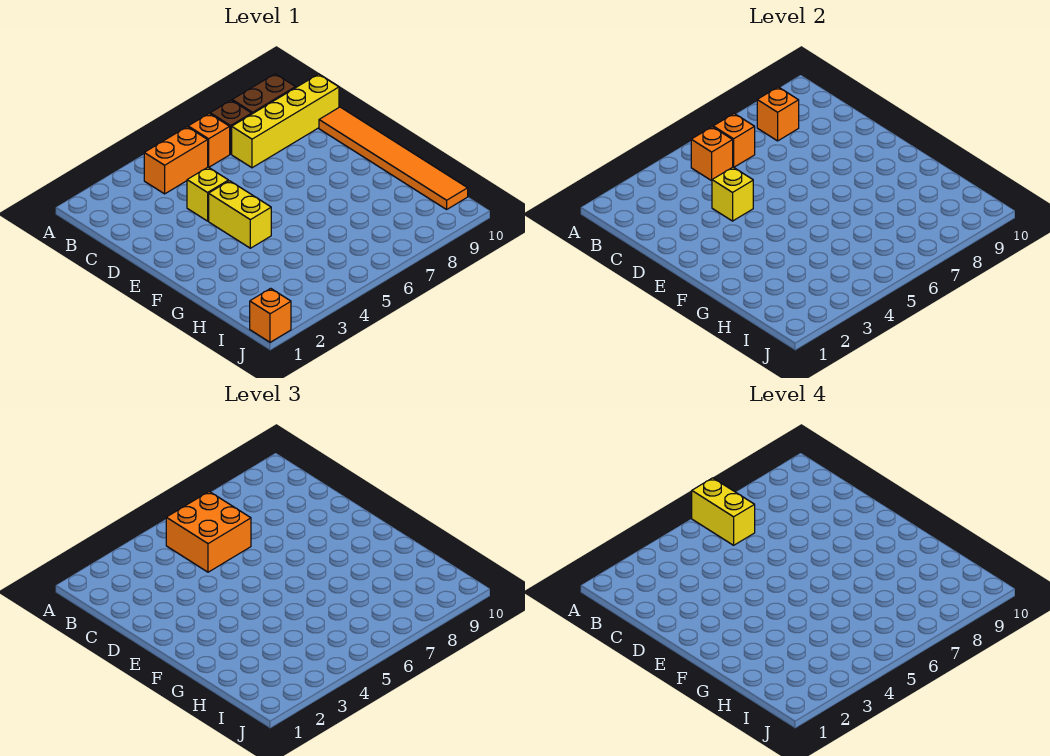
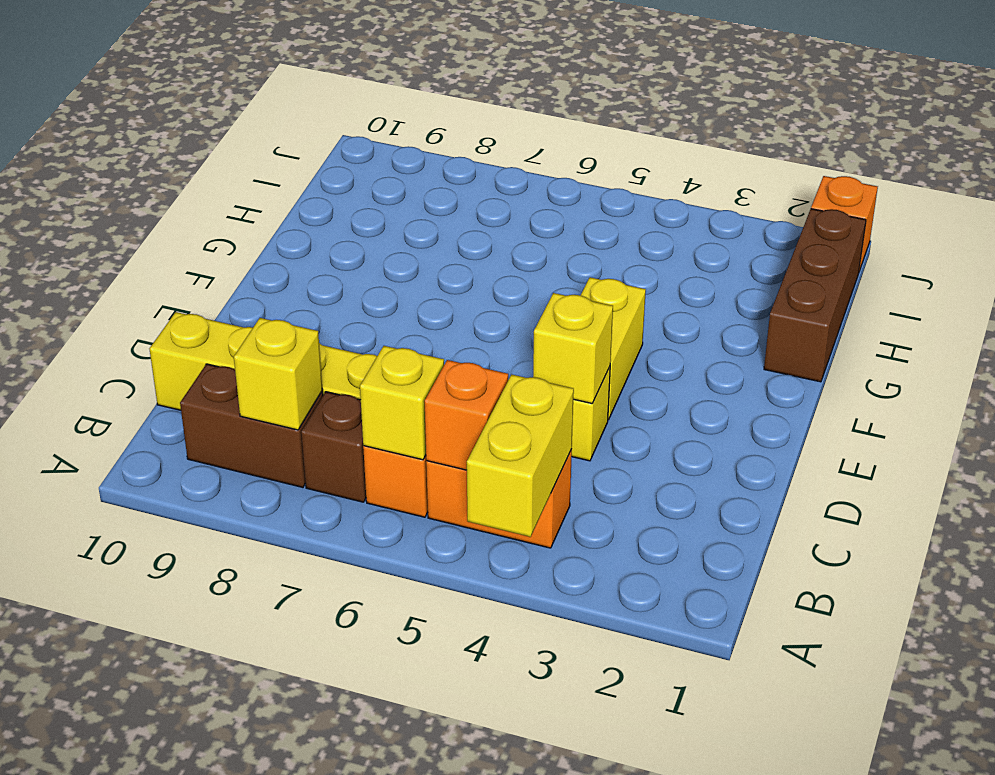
yellow brick A6:B6 level 4 -> yellow brick A4:B4 level 2
orange brick B5:C6 level 3 -> none
orange brick B6 level 2 -> yellow brick B6 level 2
orange brick B8 level 2 -> yellow brick B8 level 2
orange tile D10:I10 level 1 -> none
none -> brown brick G1:I1 level 1

